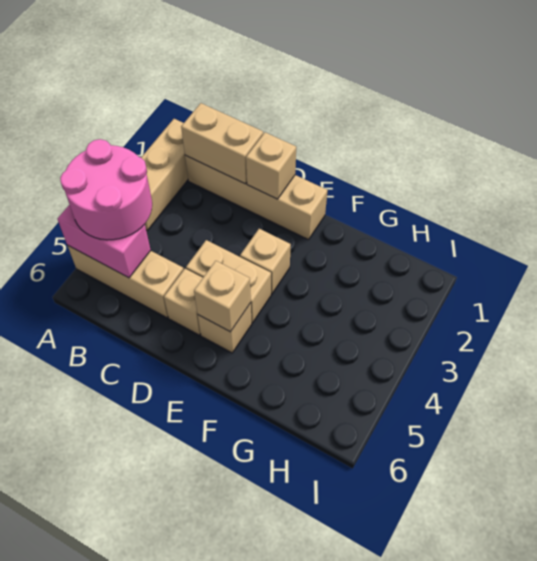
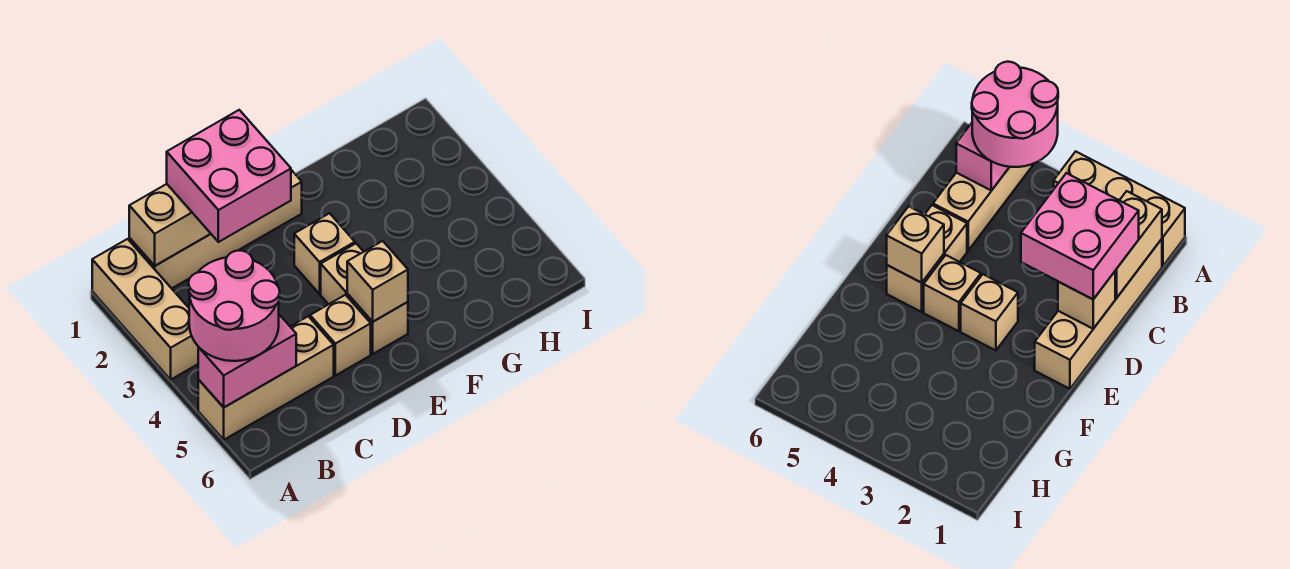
none -> pink brick C1:D2 level 3
tan brick D4:E4 level 1 -> tan brick E4 level 1

